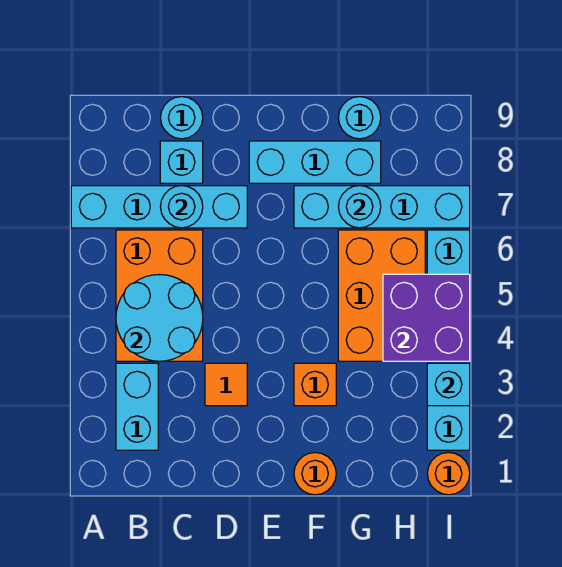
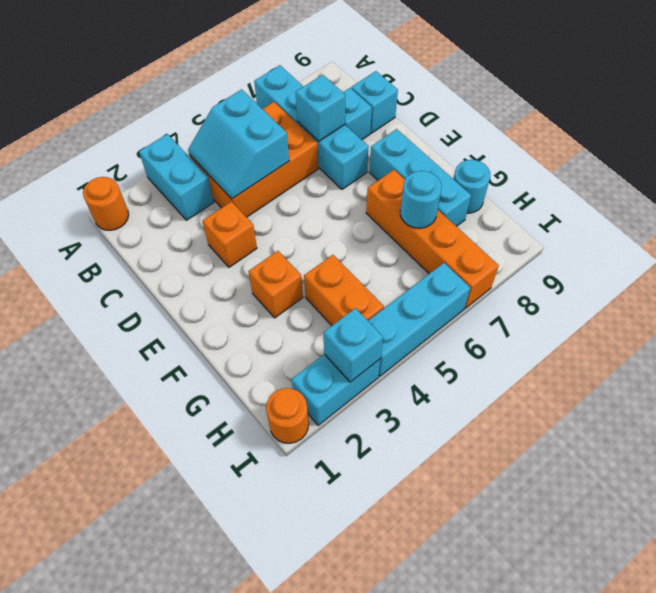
cyan brick B2:B3 level 1 -> cyan brick A3:B3 level 1
cyan round brick B4:C5 level 2 -> cyan slope B4:C5 level 2 top 5
cyan round brick C7 level 2 -> cyan brick C7 level 2
cyan round brick C9 level 1 -> cyan brick C9 level 1
orange tile D3 level 1 -> orange brick D3 level 1
orange round brick F1 level 1 -> orange round brick A1 level 1
cyan brick F7:I7 level 1 -> orange brick F7:I7 level 1
orange brick G4:H6 level 1 -> orange brick G4:H4 level 1
purple brick H4:I5 level 2 -> none

